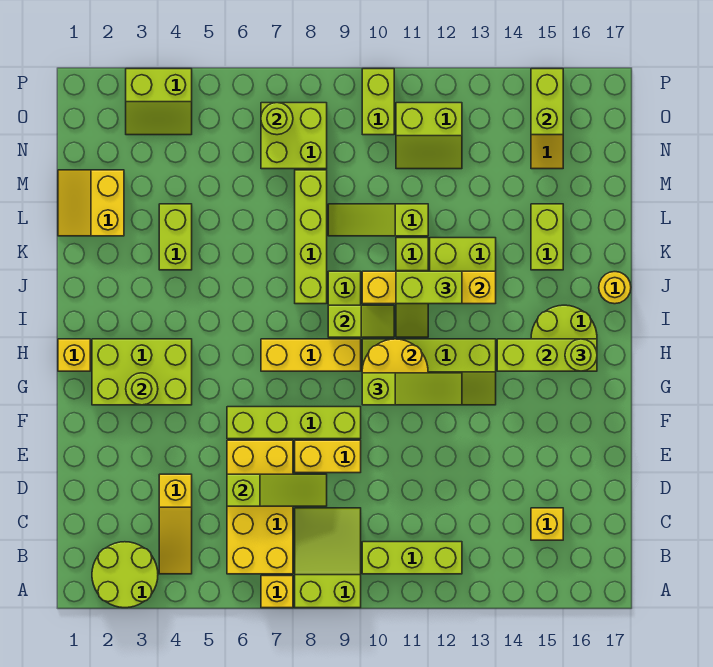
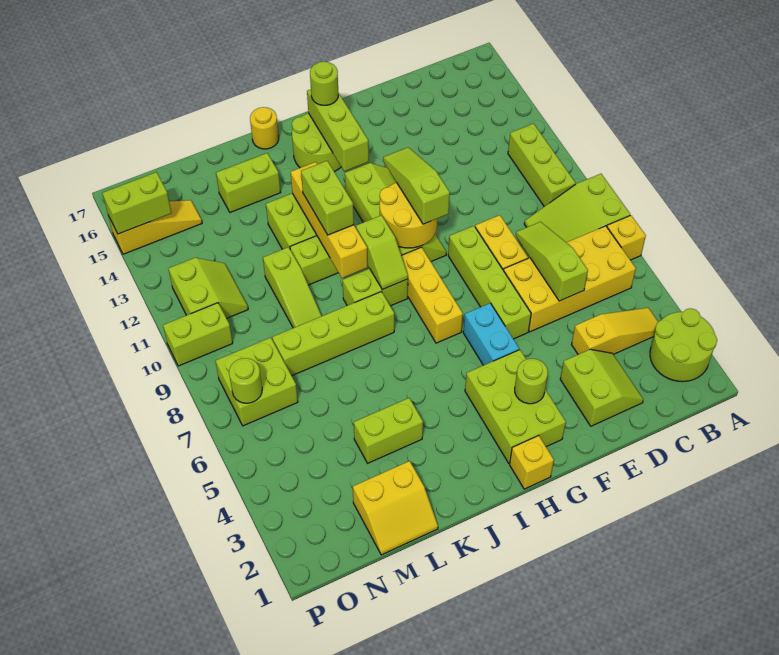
yellow brick C15 level 1 -> none
none -> cyan brick G5:G6 level 1
lime slope I9:I10 level 2 top 9 -> lime slope I9:I10 level 2 top 10
lime slope O3:P4 level 1 top P -> lime slope D2:E3 level 1 top E

